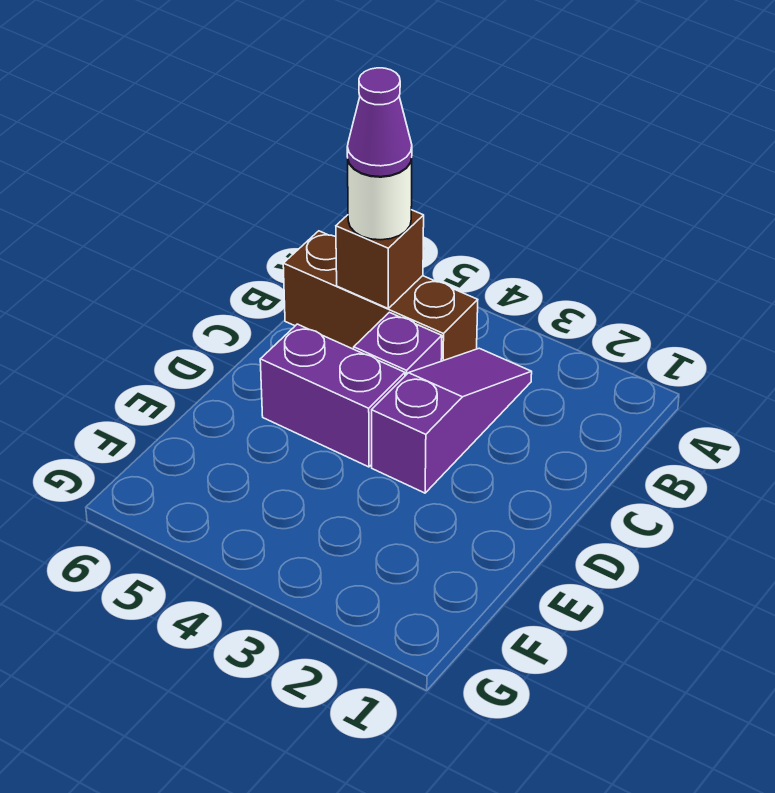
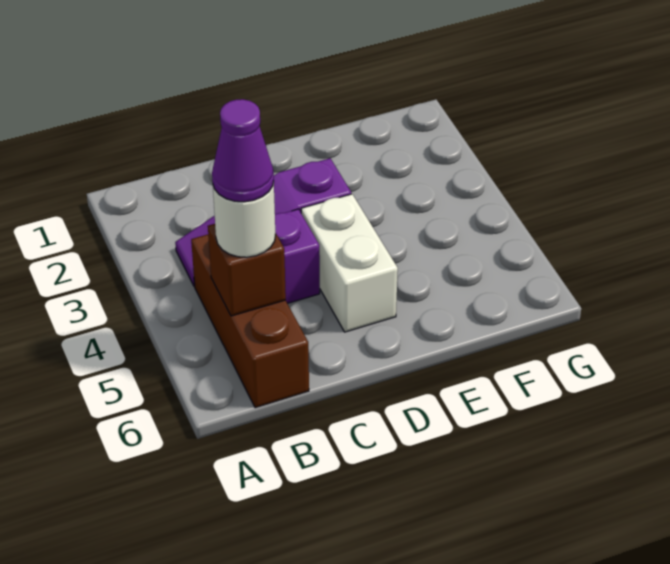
purple brick D4:D5 level 1 -> white brick D4:D5 level 1

